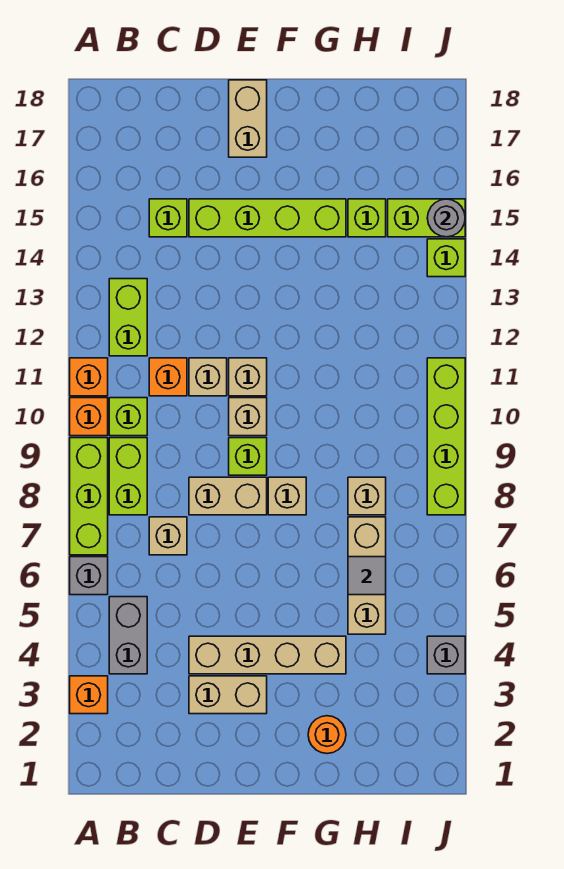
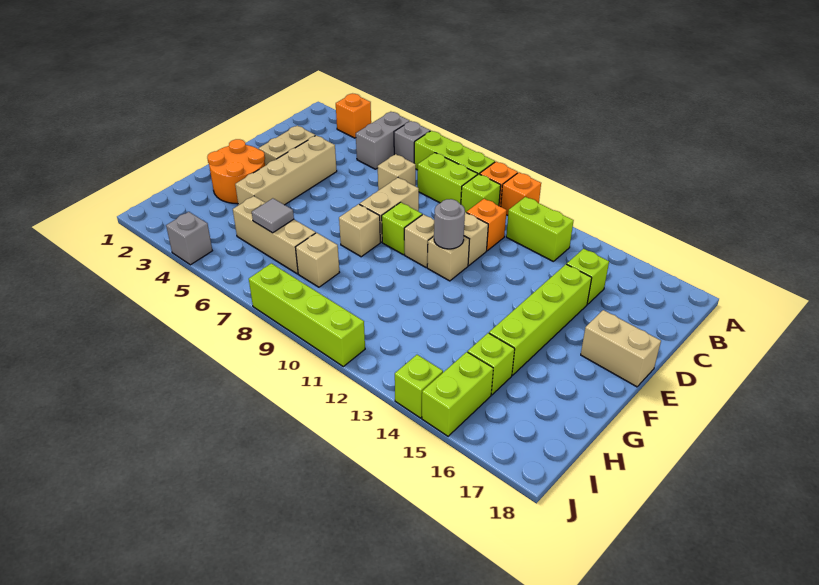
grey brick B4:B5 level 1 -> grey brick A5:B5 level 1
orange round brick G2 level 1 -> orange round brick F2:G3 level 1
grey round brick J15 level 2 -> grey round brick E11 level 2

